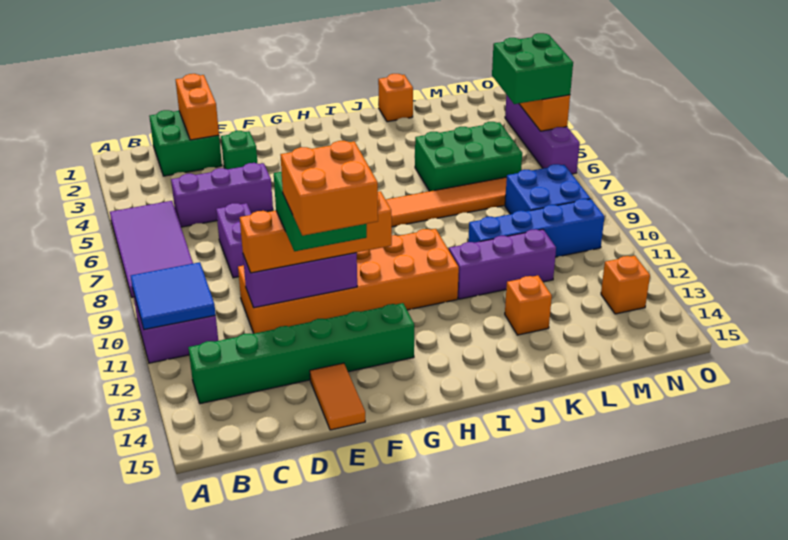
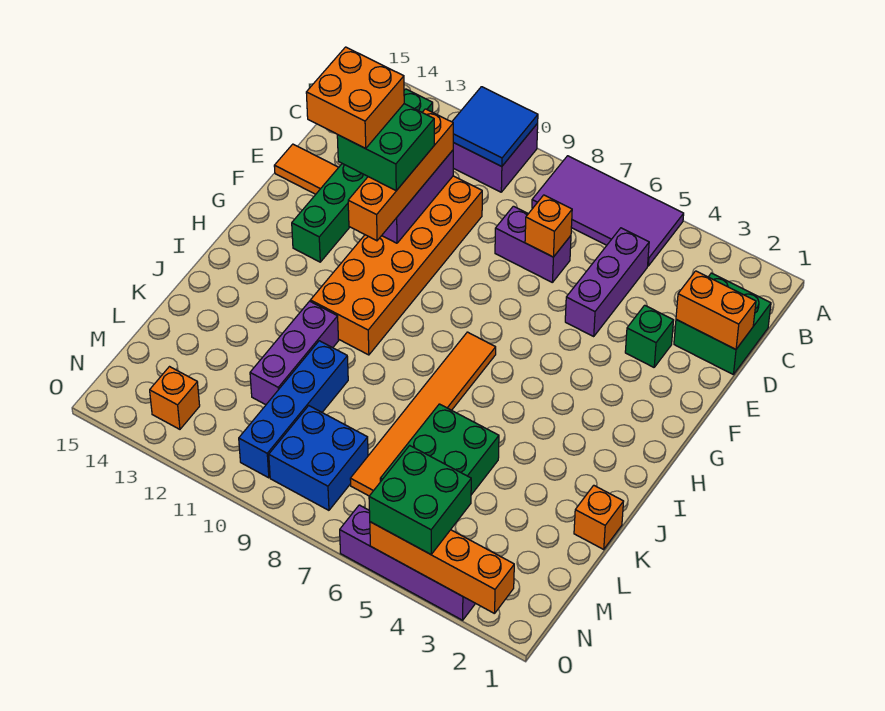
orange brick K13 level 1 -> orange brick D7 level 2

